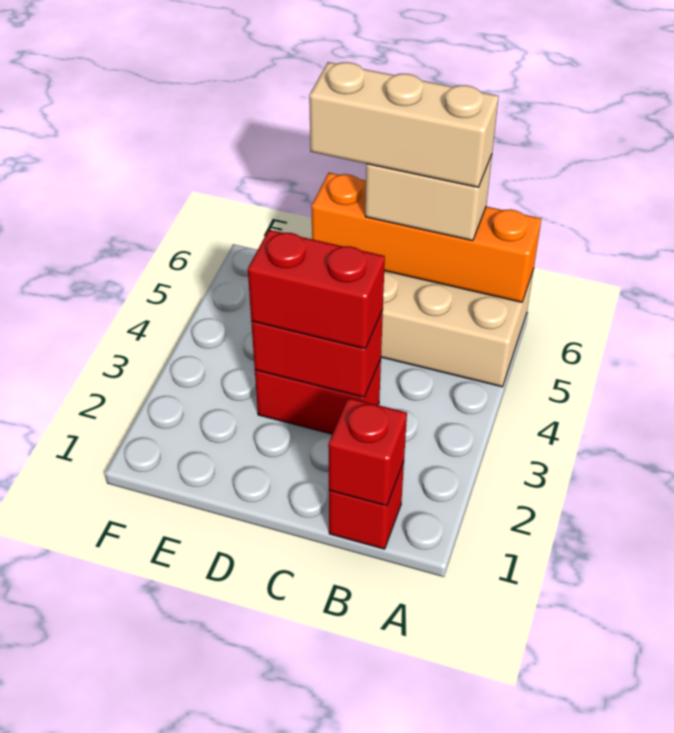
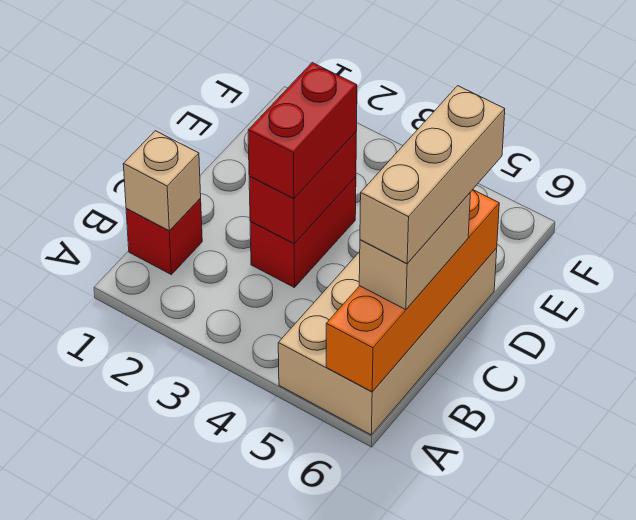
red brick B1 level 2 -> tan brick B1 level 2

